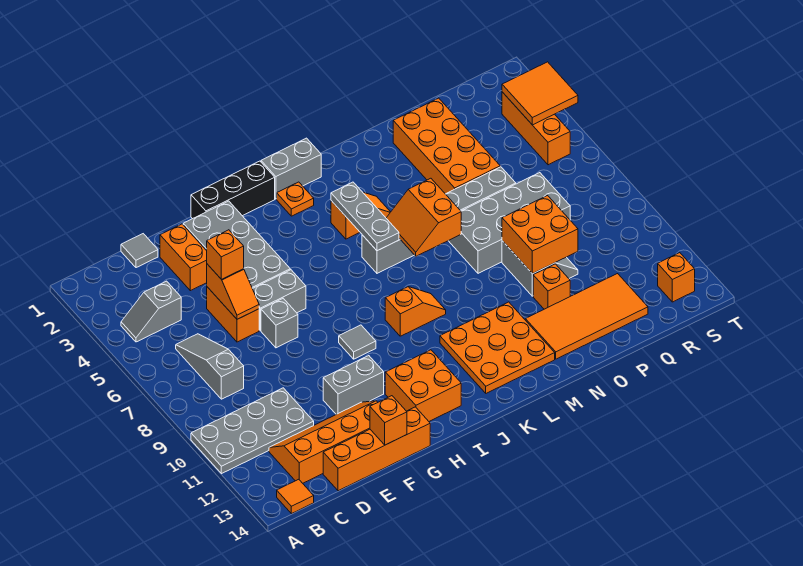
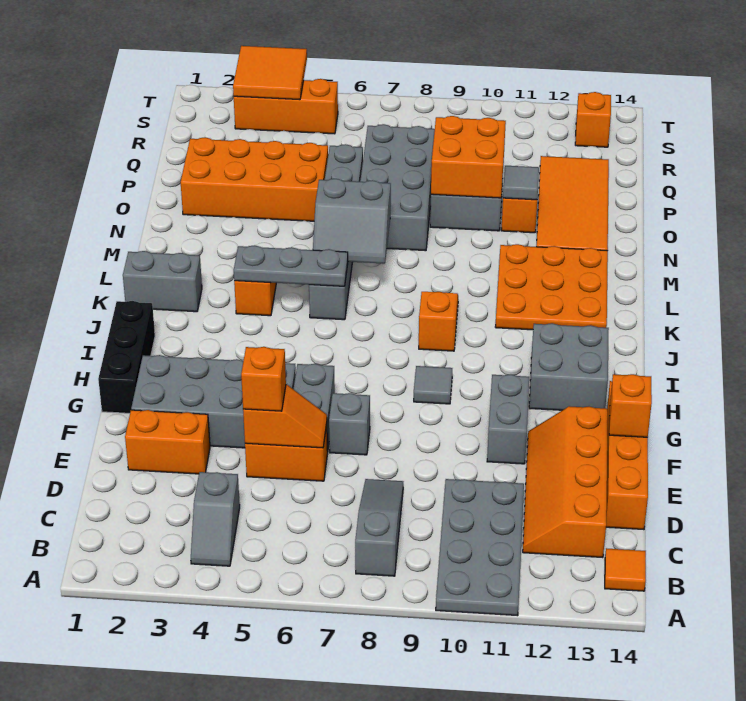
grey slope C6:C8 level 1 top 8 -> grey slope B8:D8 level 1 top B
grey tile D1 level 1 -> grey tile O11 level 2
orange brick H12:I13 level 1 -> grey brick H12:I13 level 1
grey brick J1:K1 level 1 -> grey brick K1:K2 level 1
orange plate J2 level 1 -> none
orange slope L6:M7 level 2 top M -> grey slope L6:M7 level 2 top M

